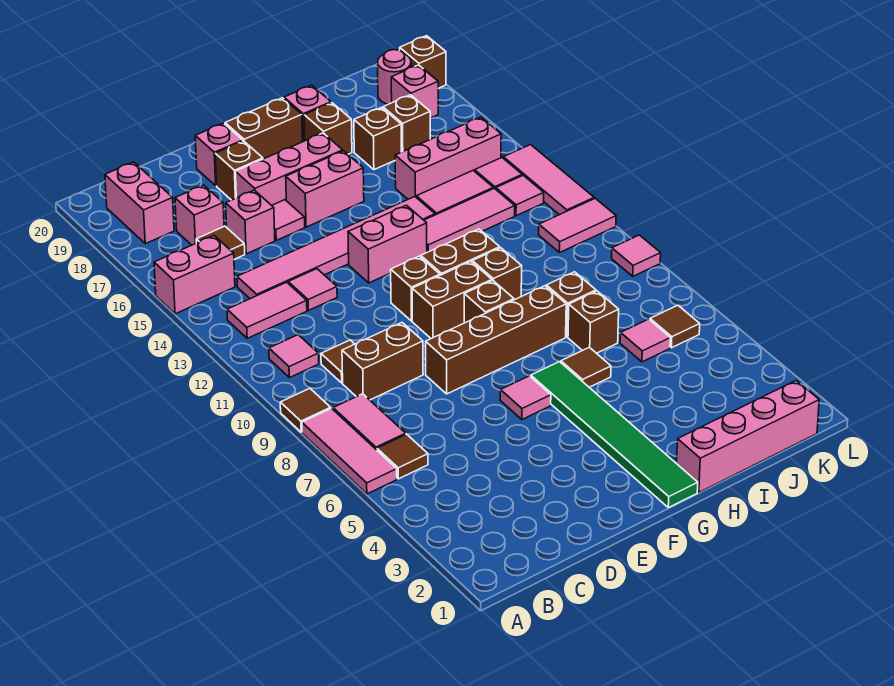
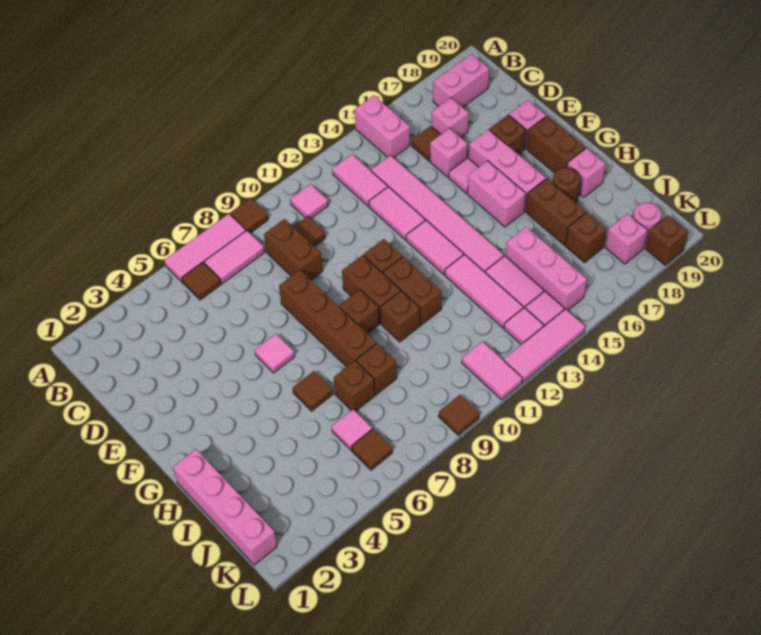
pink tile D13 level 1 -> pink tile D13:E13 level 1
pink brick F13:G13 level 1 -> pink tile F13:G13 level 1
green tile G1:G6 level 1 -> none
brown brick H18 level 1 -> brown round brick H18 level 1
brown brick I17 level 1 -> brown brick H17:I17 level 1
pink tile L9 level 1 -> brown tile L9 level 1

